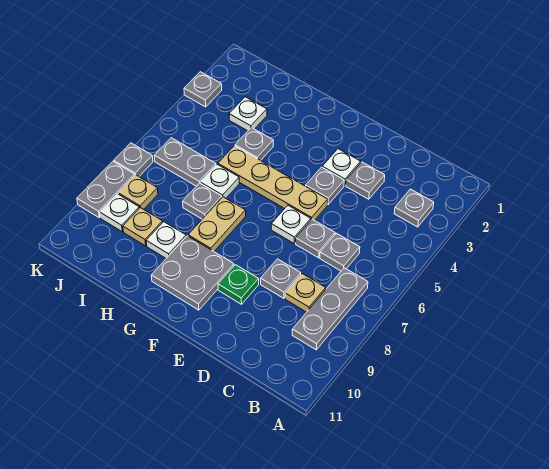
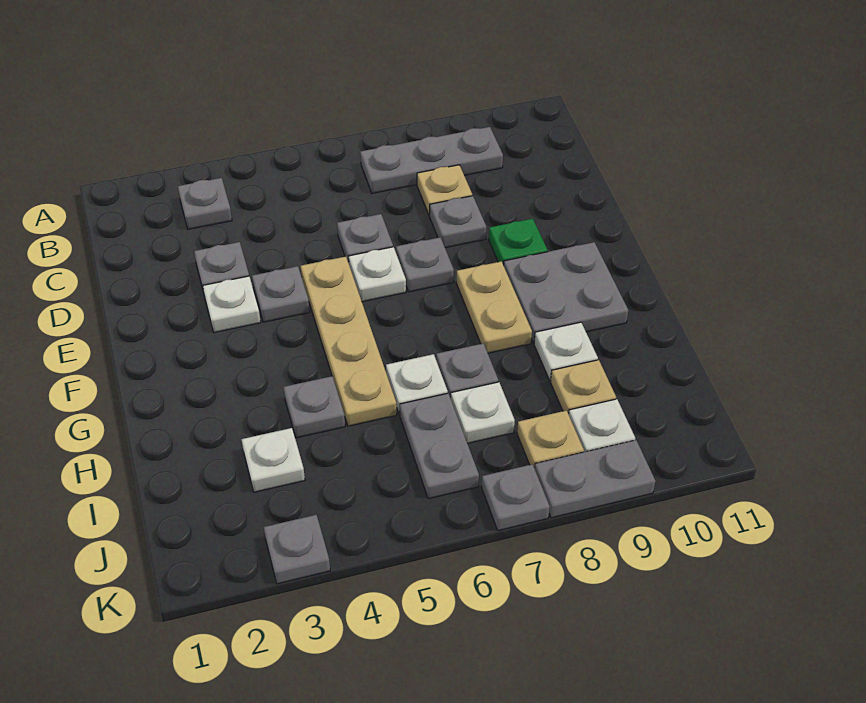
grey plate C6 level 1 -> grey plate E7 level 1
tan plate G7:G8 level 1 -> tan plate F8:G8 level 1
none -> white plate I7 level 1

